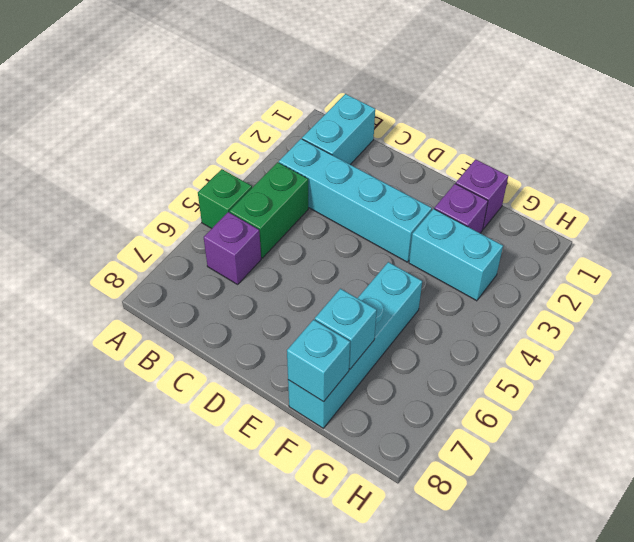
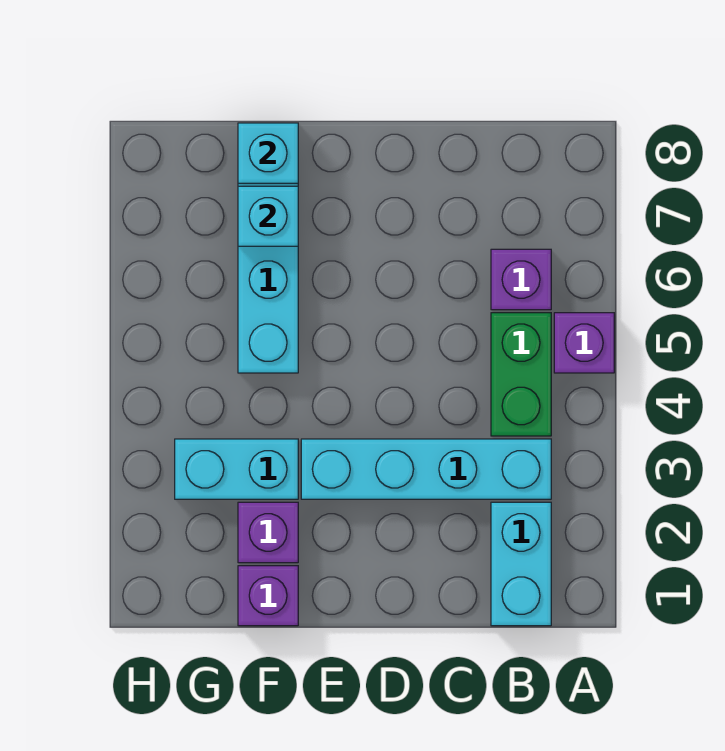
green brick A5 level 1 -> purple brick A5 level 1

